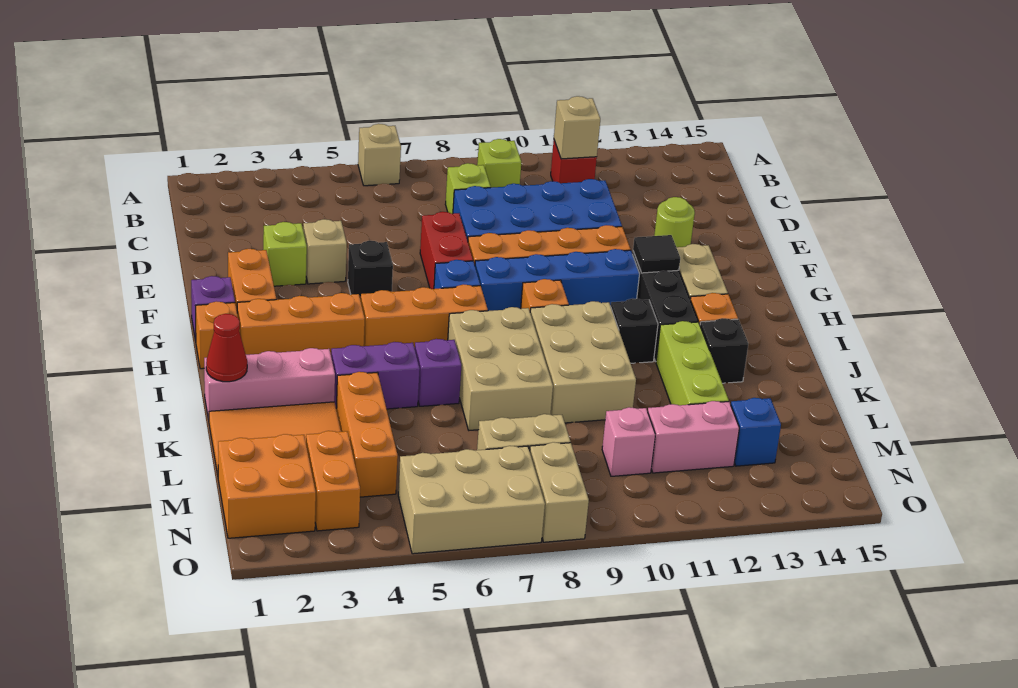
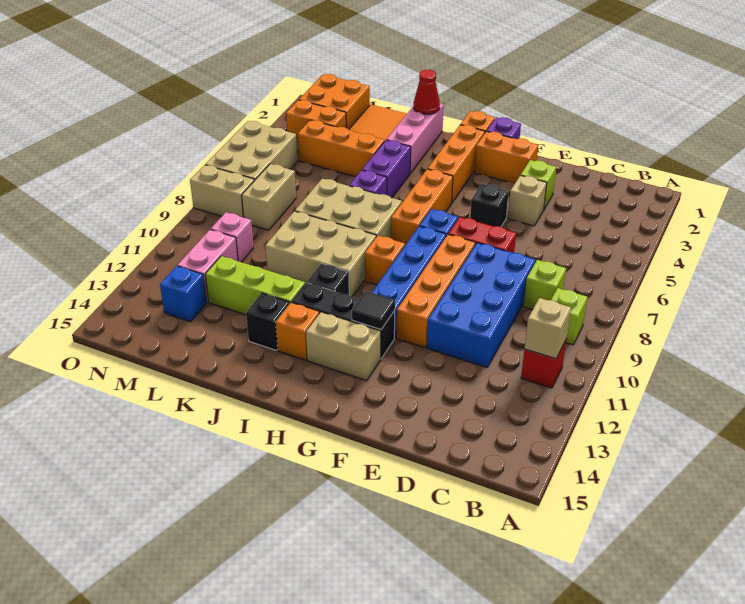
tan brick A6 level 1 -> none
lime round brick E13 level 1 -> none

